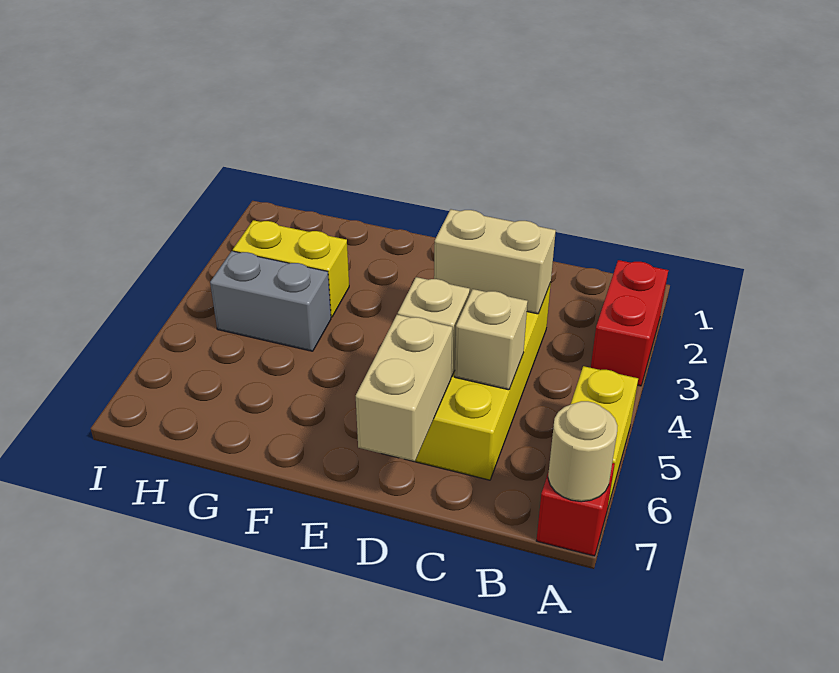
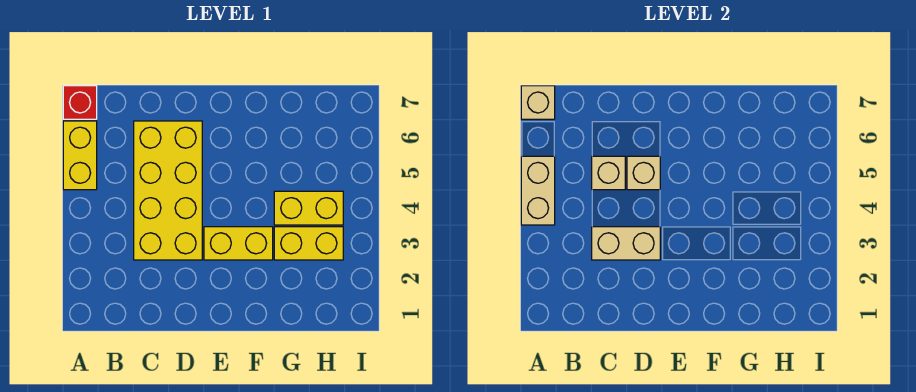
red brick A2:A3 level 1 -> none
tan round brick A7 level 2 -> tan brick A7 level 2
tan brick D6:D7 level 2 -> tan brick A4:A5 level 2
none -> yellow brick E3:F3 level 1
grey brick G4:H4 level 1 -> yellow brick G4:H4 level 1

